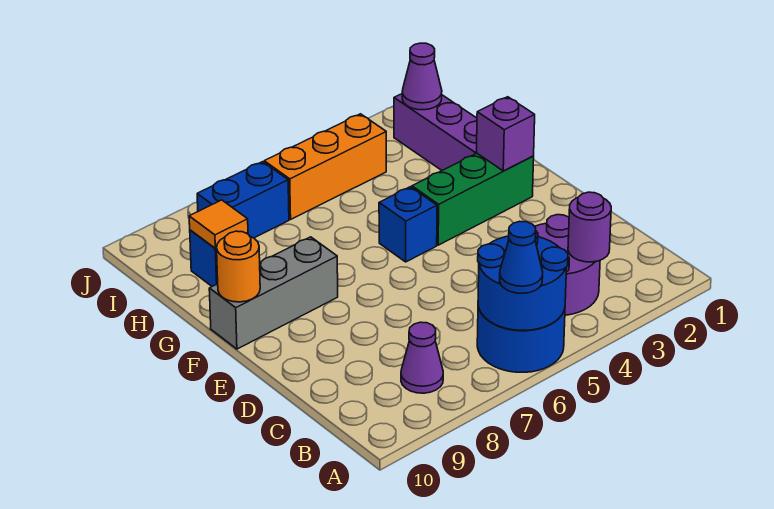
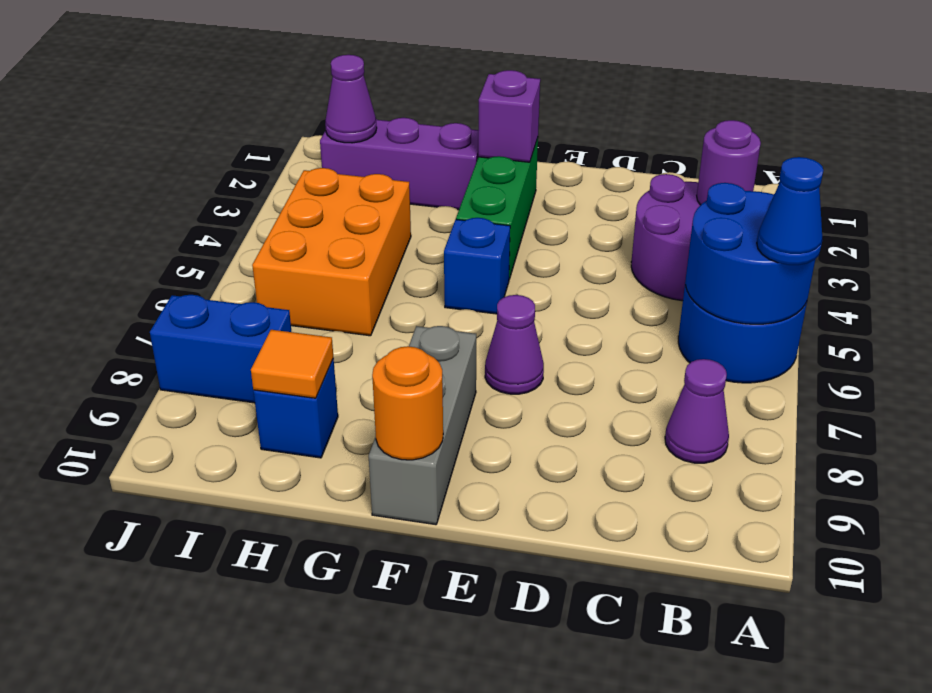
none -> purple cone E7 level 1
orange brick I4:I6 level 1 -> orange brick H4:I6 level 1
blue brick I7:I8 level 1 -> blue brick I8:J8 level 1

